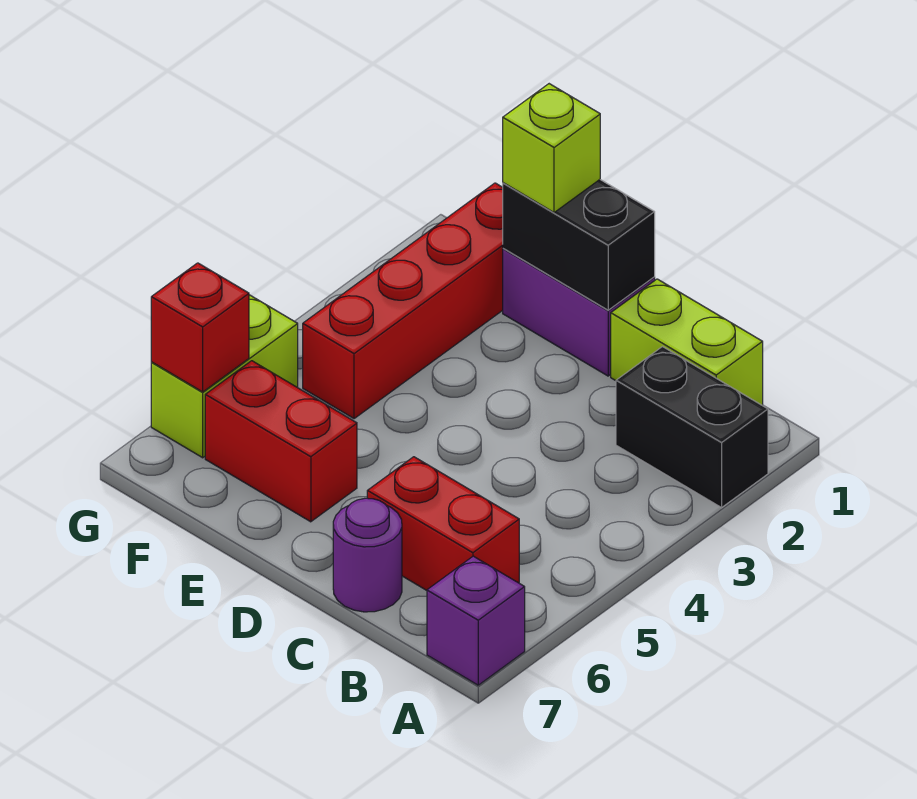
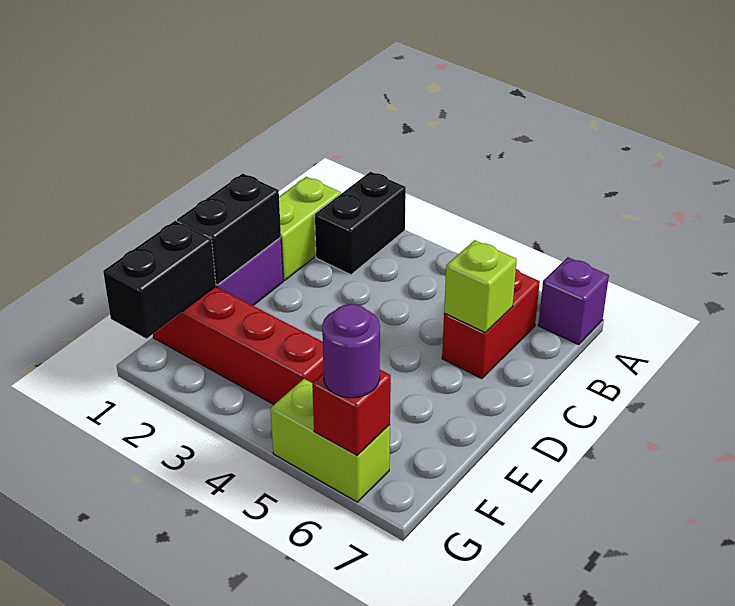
purple round brick C7 level 1 -> purple round brick G6 level 3
lime brick E1 level 3 -> lime brick C6 level 2
red brick E6:F6 level 1 -> none
none -> black brick F1:G1 level 2

